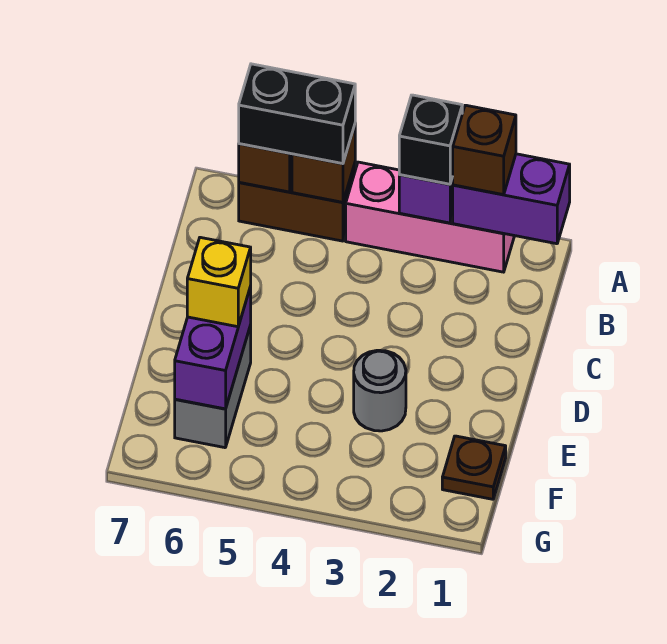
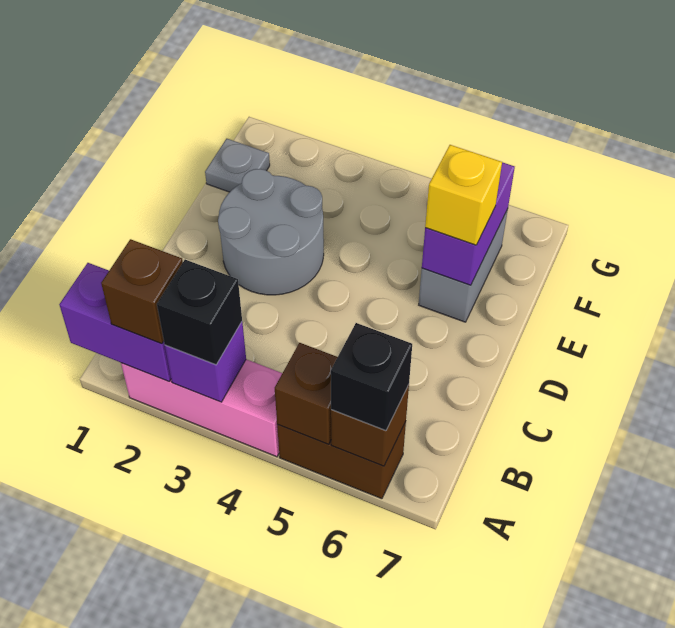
black brick A5:A6 level 3 -> black brick A6 level 3
grey round brick E3 level 1 -> grey round brick D2:E3 level 1
brown plate F1 level 1 -> grey plate F1 level 1

